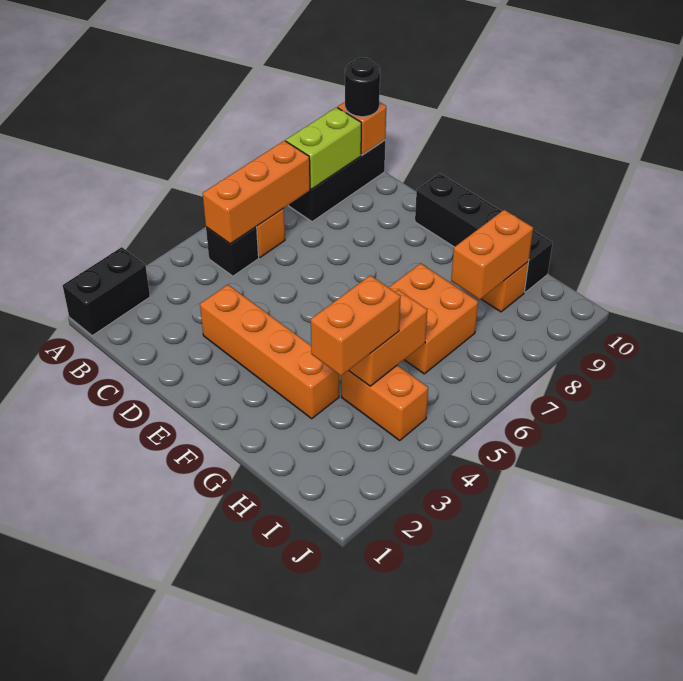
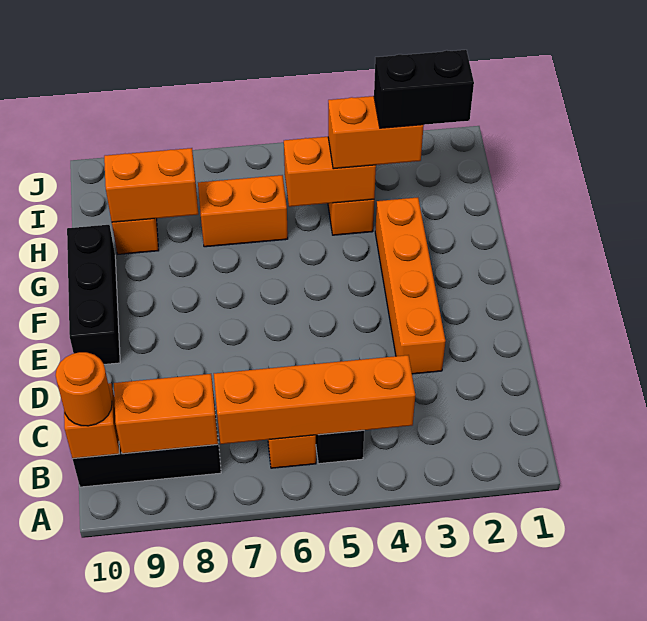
black brick A1:A2 level 1 -> black brick H2:H3 level 4
orange brick B5:B7 level 2 -> orange brick B4:B7 level 2
lime brick B8:B9 level 2 -> orange brick B8:B9 level 2
black round brick B10 level 3 -> orange round brick B10 level 3
black brick E10:H10 level 1 -> black brick E10:G10 level 1
orange brick G6:H7 level 1 -> orange brick H6:H7 level 1

